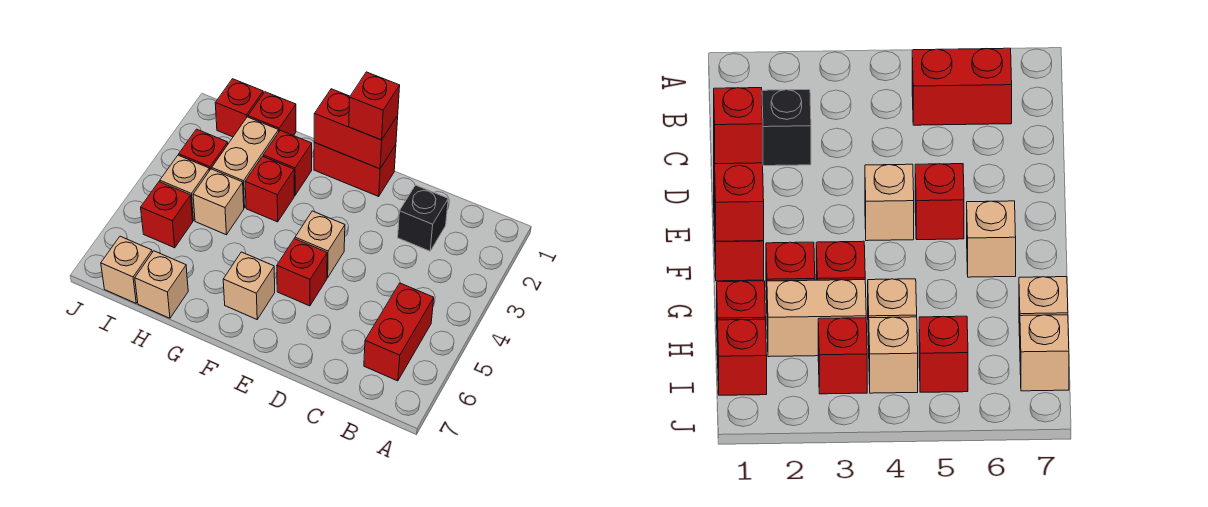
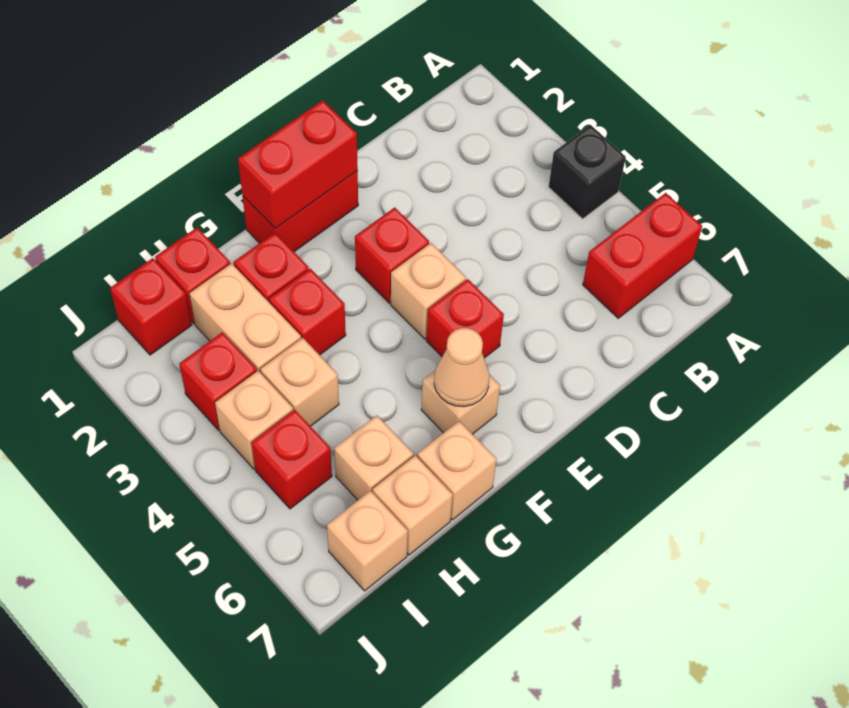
red brick B5:B6 level 1 -> red brick A6:B6 level 1
black brick C2 level 1 -> black brick A4 level 1
red brick E1 level 3 -> red brick E3 level 1
none -> tan cone F6 level 2
none -> tan brick G7 level 1
none -> tan brick H6 level 1

